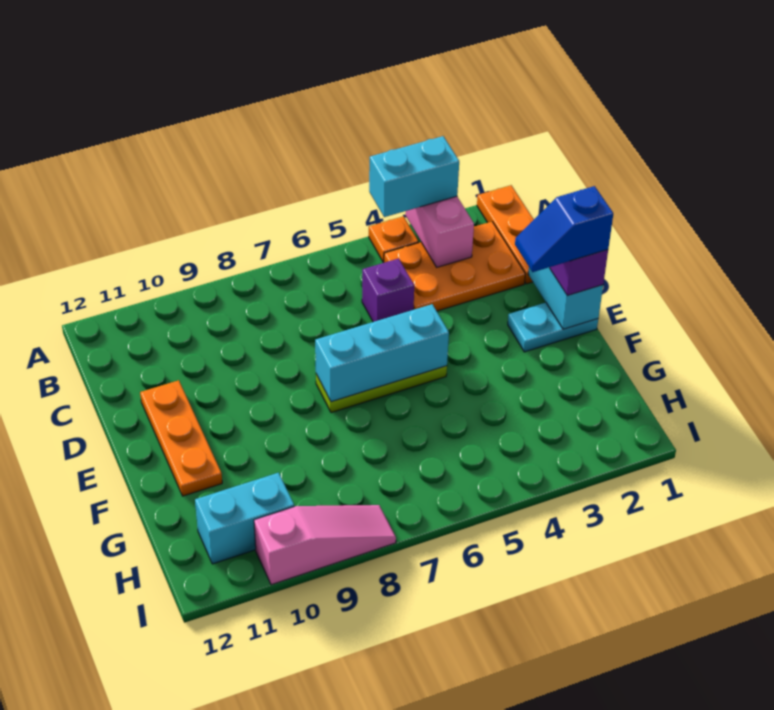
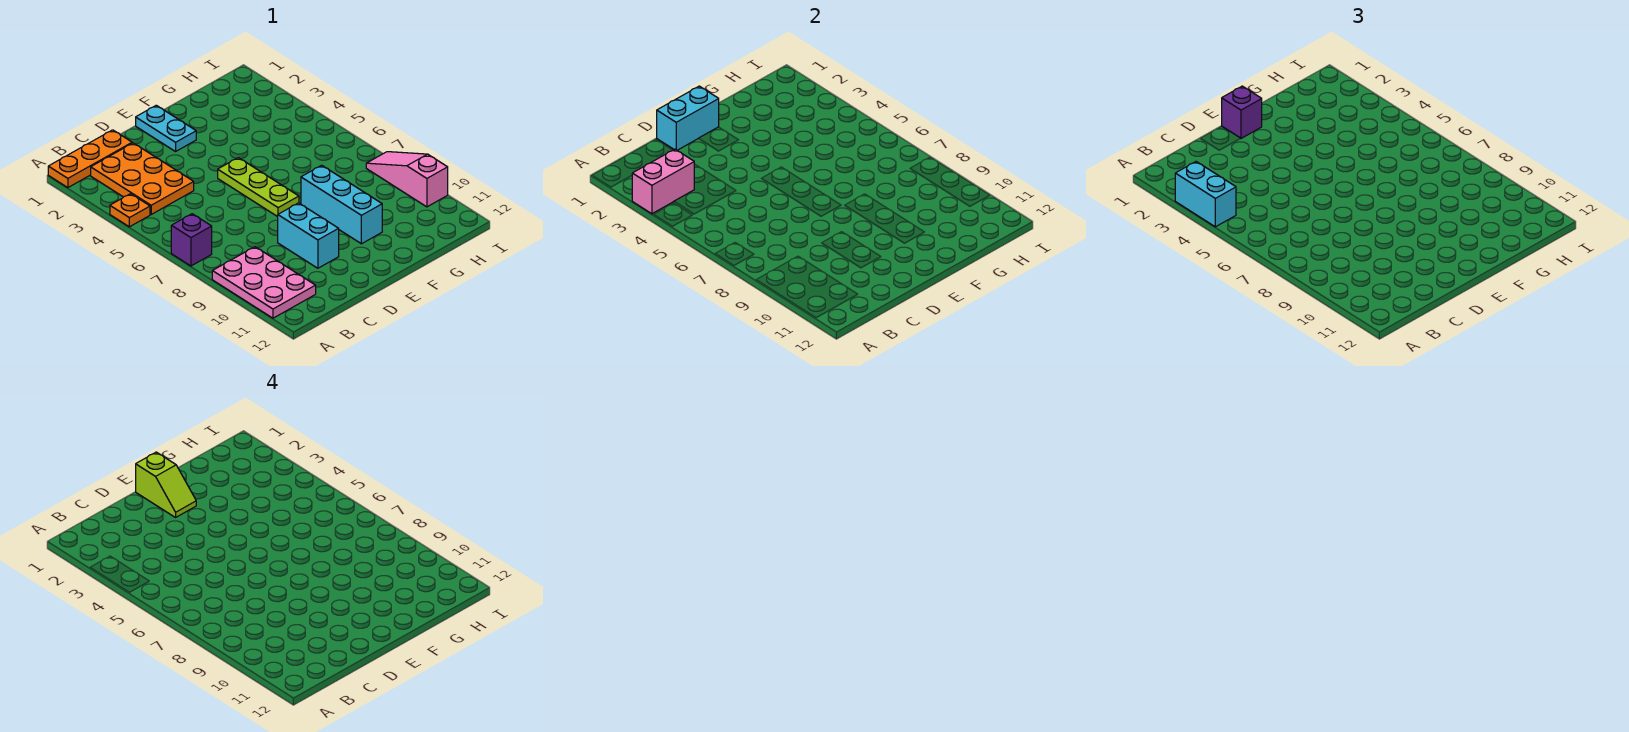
none -> pink plate A9:B11 level 1
purple brick C5 level 1 -> purple brick A7 level 1
orange plate D11:F11 level 1 -> none
blue slope E1:E2 level 4 top 1 -> lime slope E1:E2 level 4 top 1
cyan brick E5:E7 level 2 -> cyan brick F8:F10 level 1
cyan brick H10:H11 level 1 -> cyan brick D9:D10 level 1

